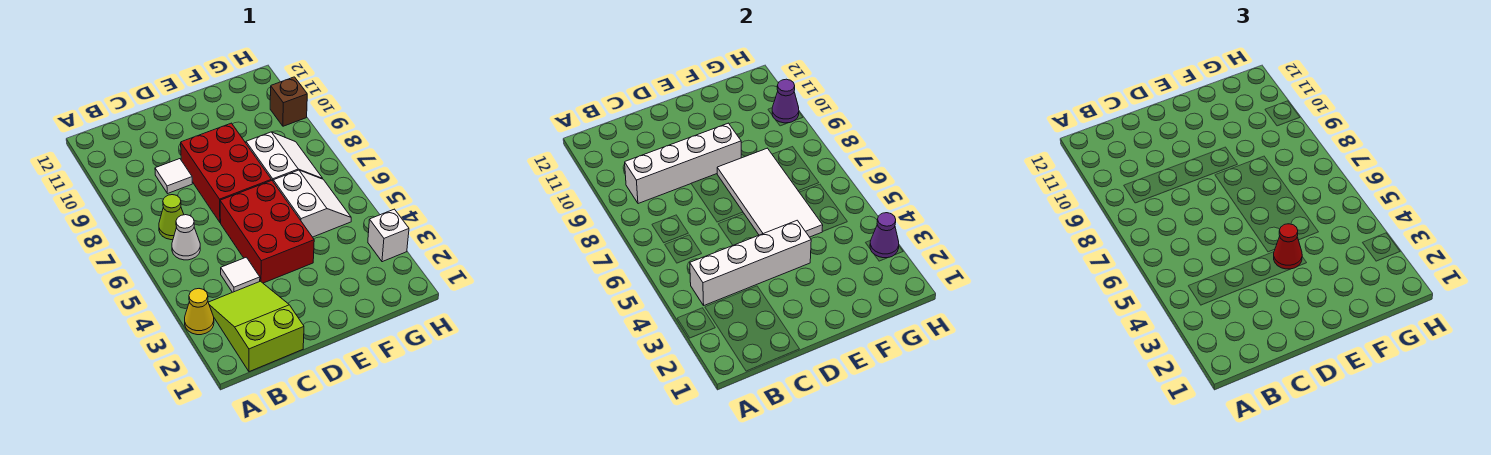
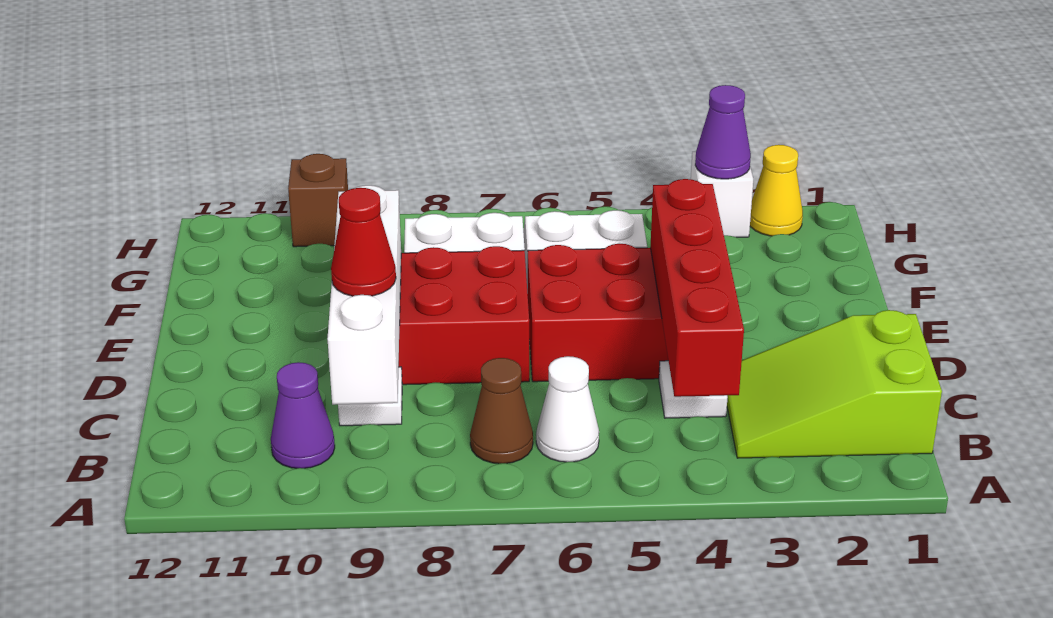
yellow cone A3 level 1 -> yellow cone H2 level 1
white brick B4:E4 level 2 -> red brick B4:E4 level 2
lime cone B7 level 1 -> brown cone B7 level 1
red cone E4 level 3 -> red cone C9 level 3
white tile E5:F8 level 2 -> none
purple cone H10 level 2 -> purple cone B10 level 1

